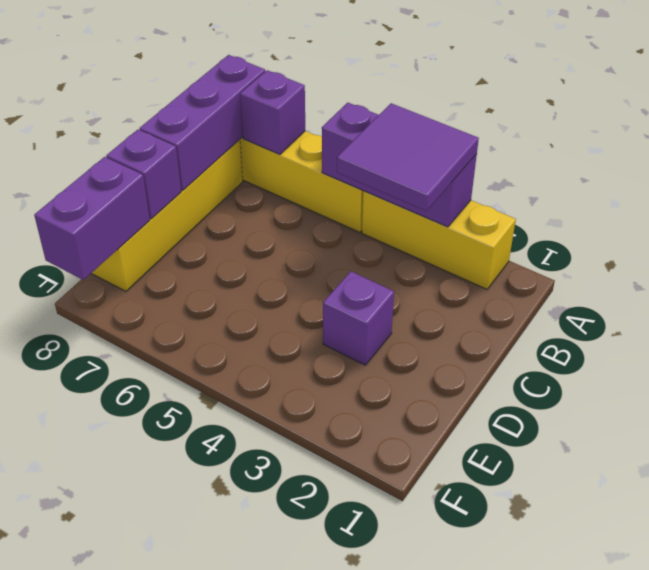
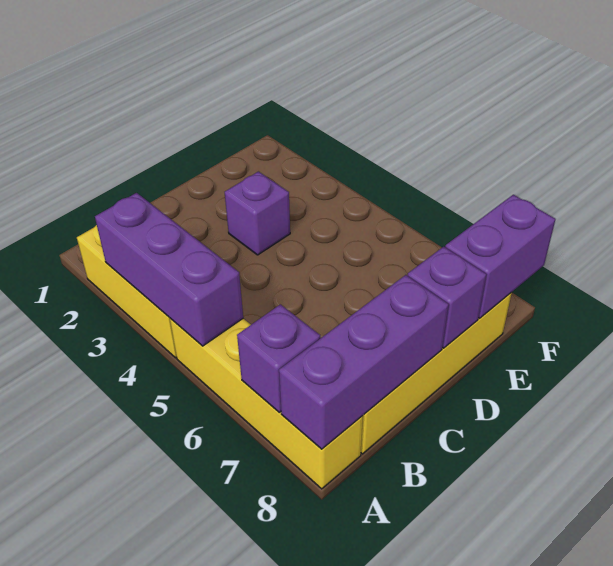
purple tile A3:B4 level 3 -> none

